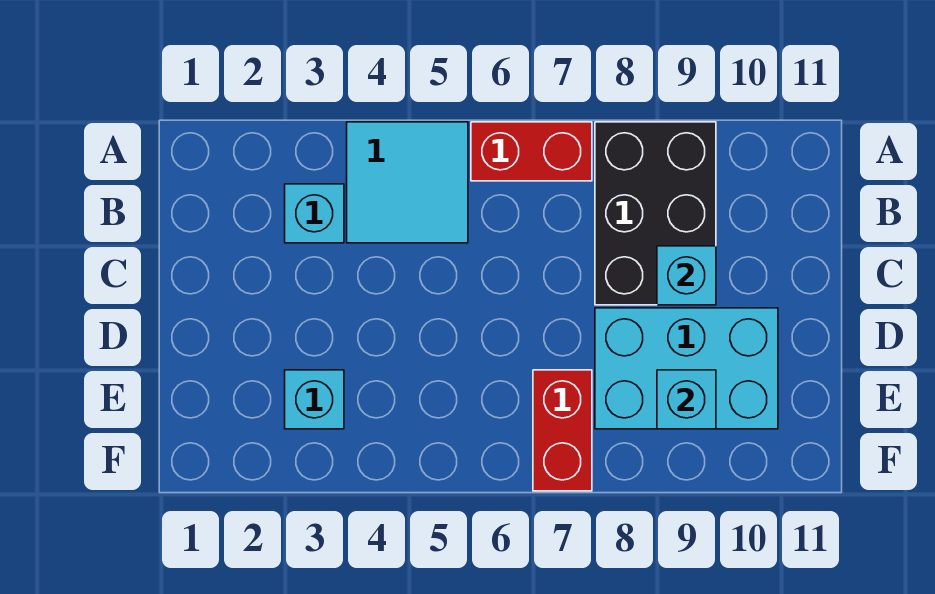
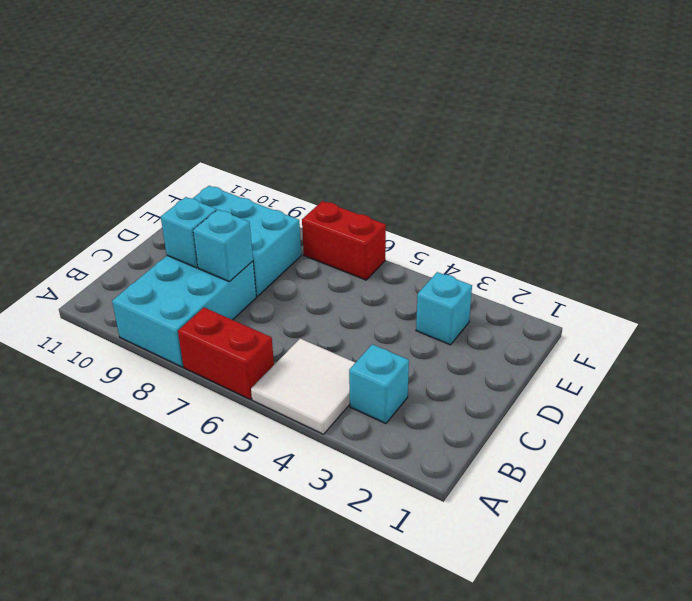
cyan tile A4:B5 level 1 -> white tile A4:B5 level 1
black brick A8:C9 level 1 -> cyan brick A8:C9 level 1
red brick E7:F7 level 1 -> red brick F6:F7 level 1
cyan brick E9 level 2 -> cyan brick C8 level 2

